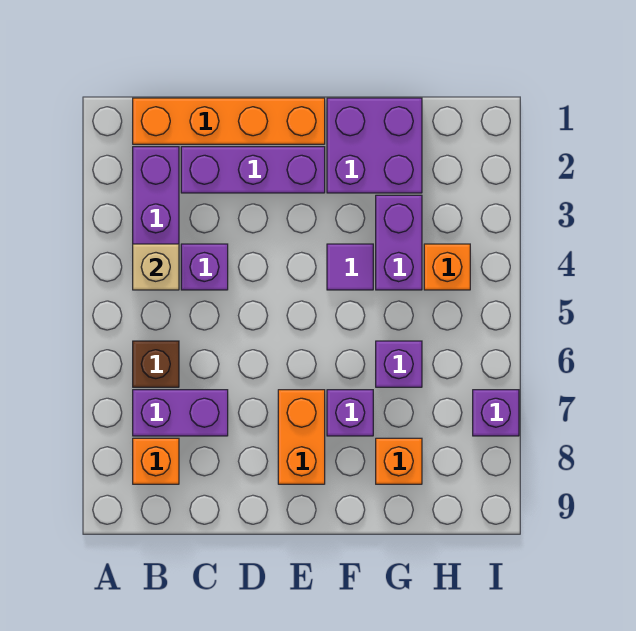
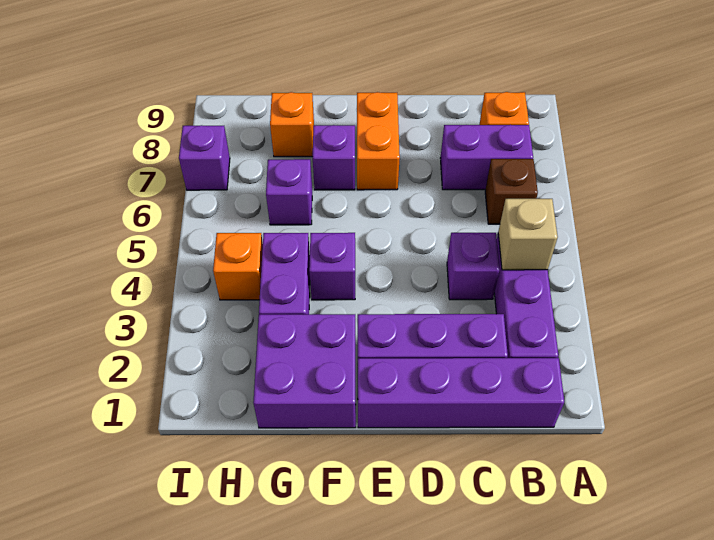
orange brick B1:E1 level 1 -> purple brick B1:E1 level 1
purple tile F4 level 1 -> purple brick F4 level 1

